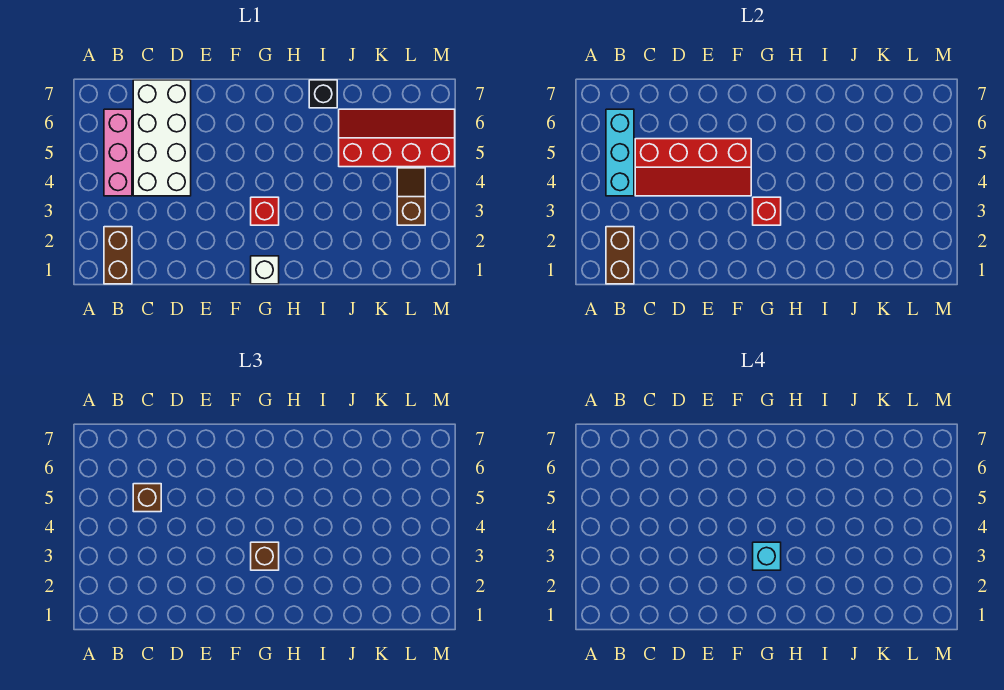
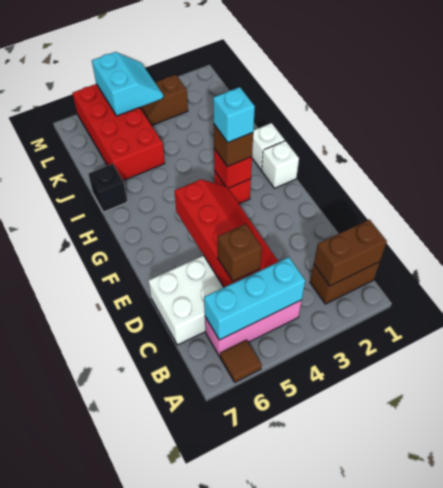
none -> brown tile A6 level 1
none -> white brick H1 level 1
red slope J5:M6 level 1 top 5 -> red brick J5:M6 level 1
none -> cyan slope L4:M5 level 2 top 5

